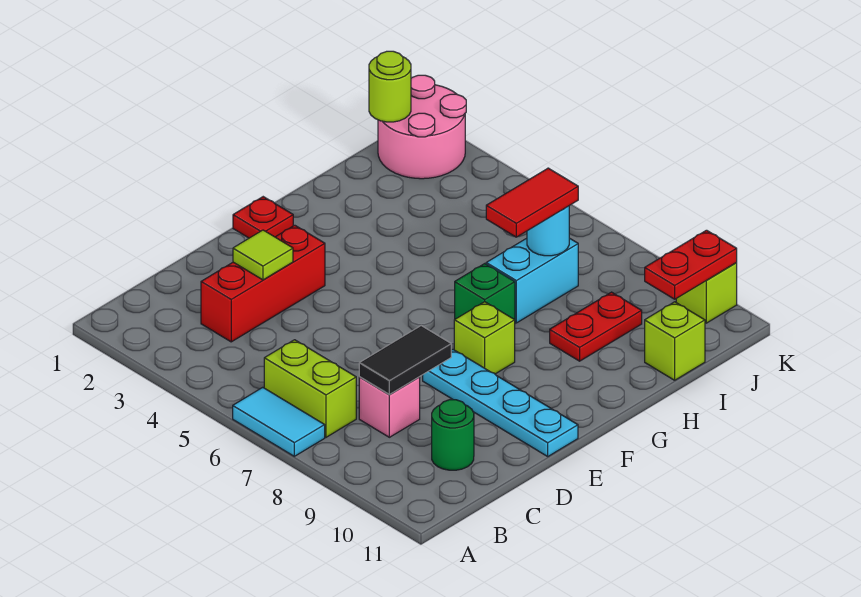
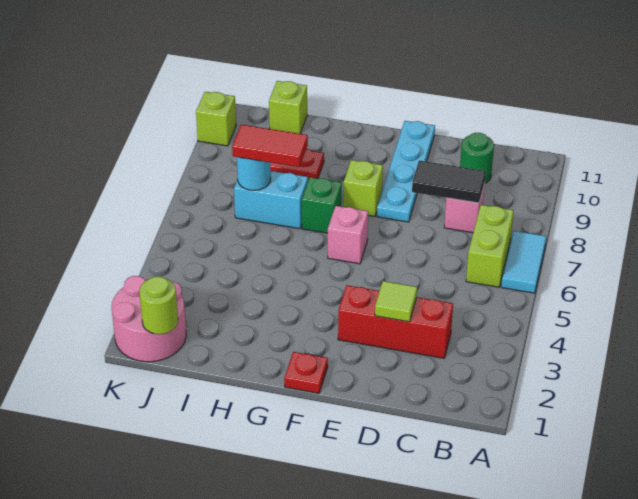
none -> pink brick F6 level 1
red plate J10:K10 level 2 -> none

